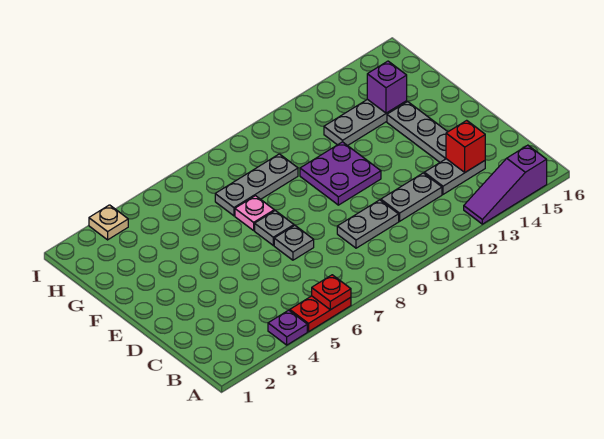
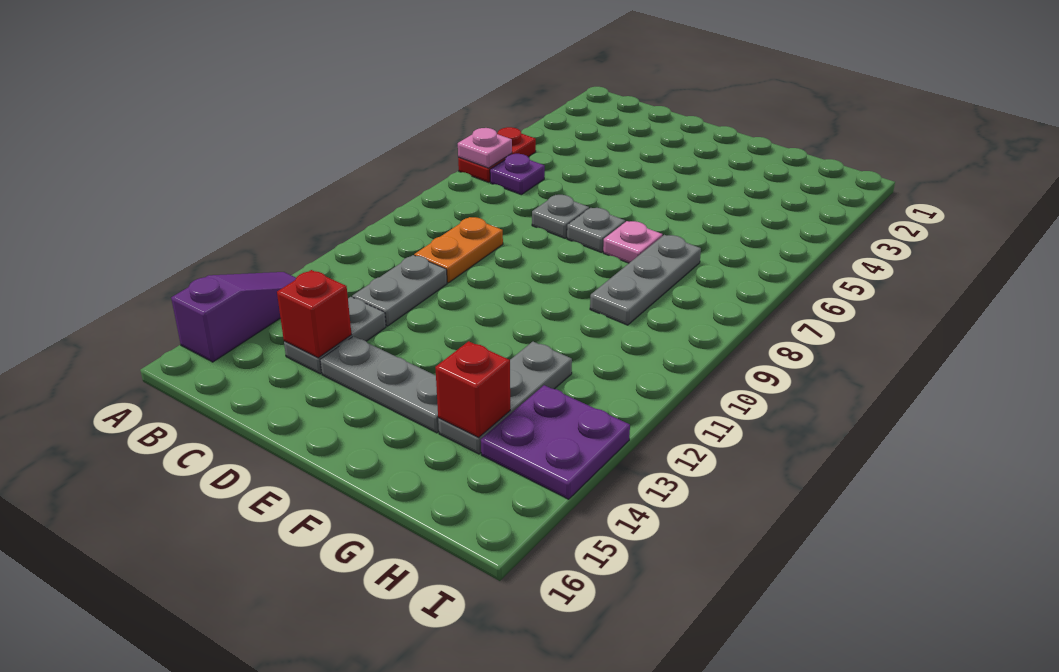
purple plate A4 level 1 -> purple plate B6 level 1
red plate A6 level 2 -> pink plate A6 level 2
grey plate C9:C10 level 1 -> orange plate C9:C10 level 1
purple plate E10:F11 level 1 -> purple plate H13:I14 level 1
purple brick G14 level 2 -> red brick G14 level 2
tan plate I3 level 1 -> none

